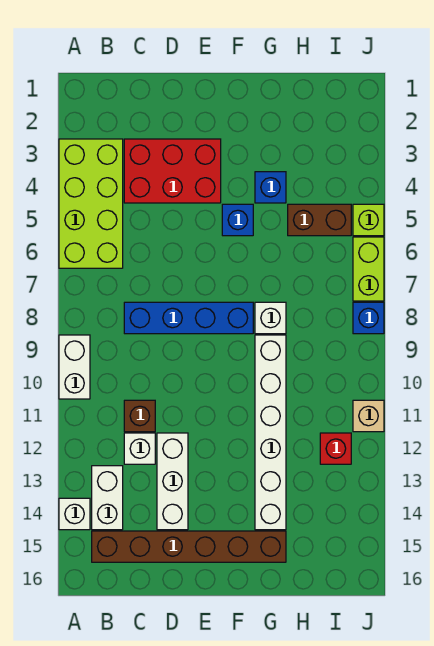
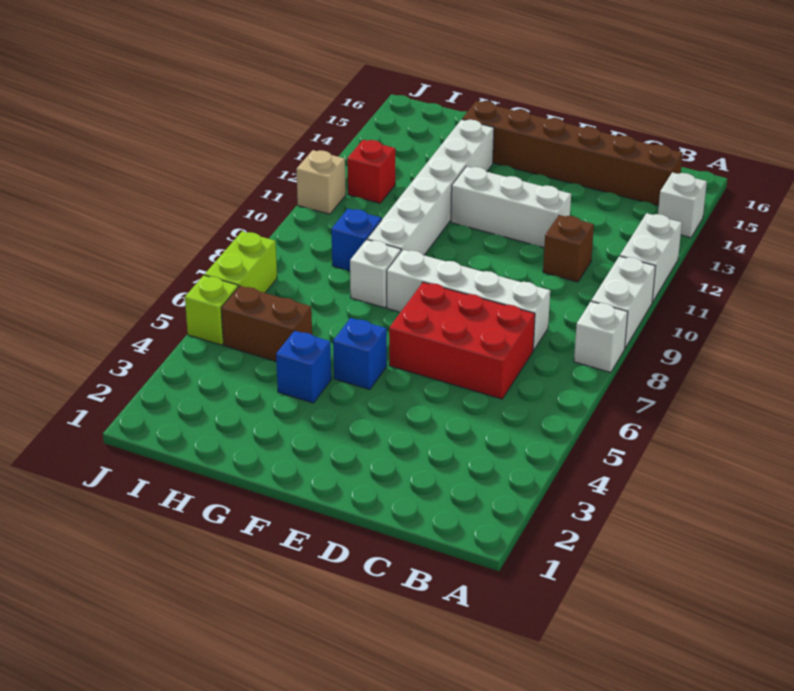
lime brick A3:B6 level 1 -> none
white brick B13:B14 level 1 -> white brick A11:A12 level 1
red brick C3:E4 level 1 -> red brick C6:E7 level 1
blue brick C8:F8 level 1 -> white brick C8:F8 level 1
white brick C12 level 1 -> white brick A8 level 1
white brick D12:D14 level 1 -> white brick D12:F12 level 1
blue brick J8 level 1 -> blue brick H9 level 1

